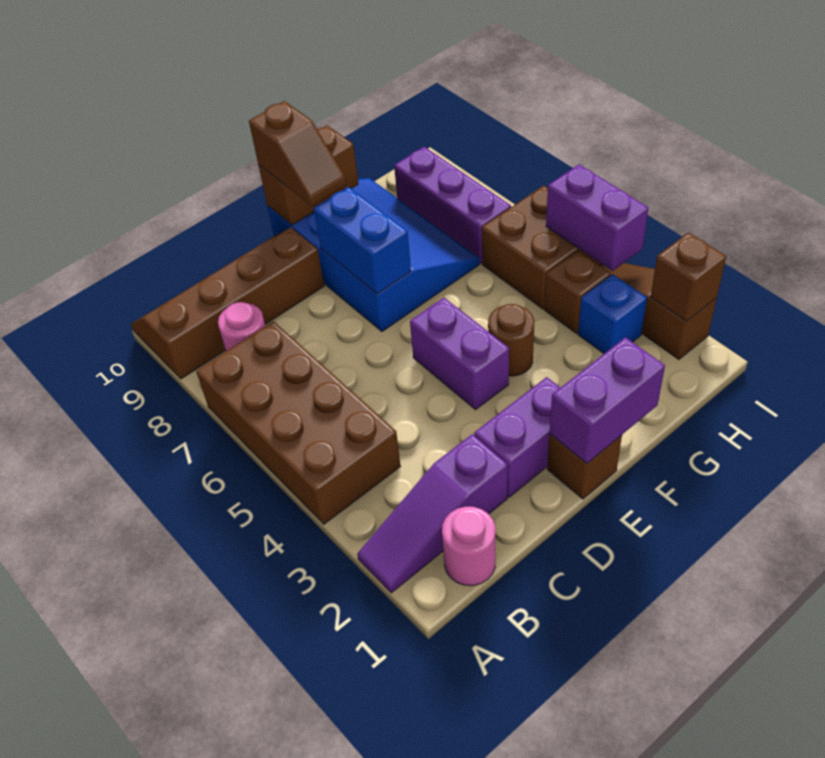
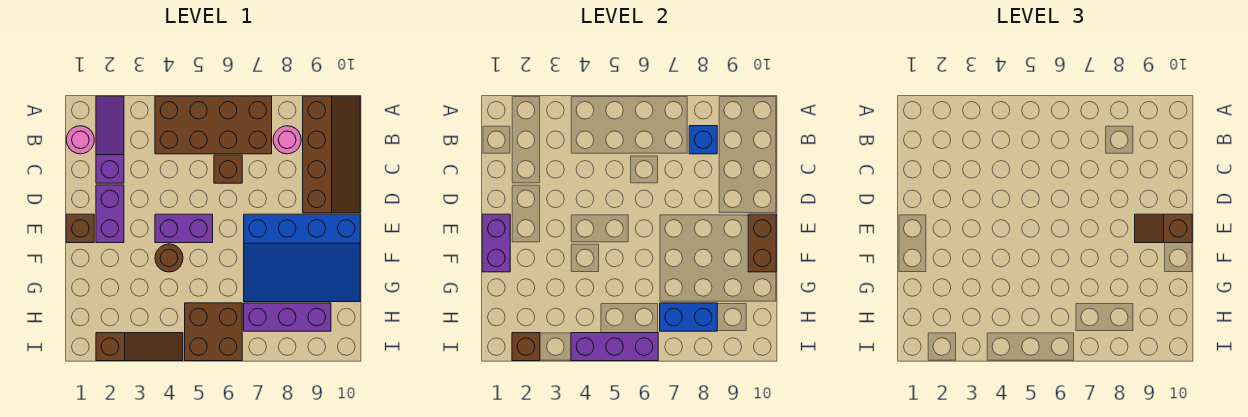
blue brick E7:E8 level 2 -> blue brick H7:H8 level 2
blue brick H3 level 1 -> blue brick B8 level 2
brown brick H4 level 1 -> brown brick C6 level 1
purple brick I4:I5 level 2 -> purple brick I4:I6 level 2

